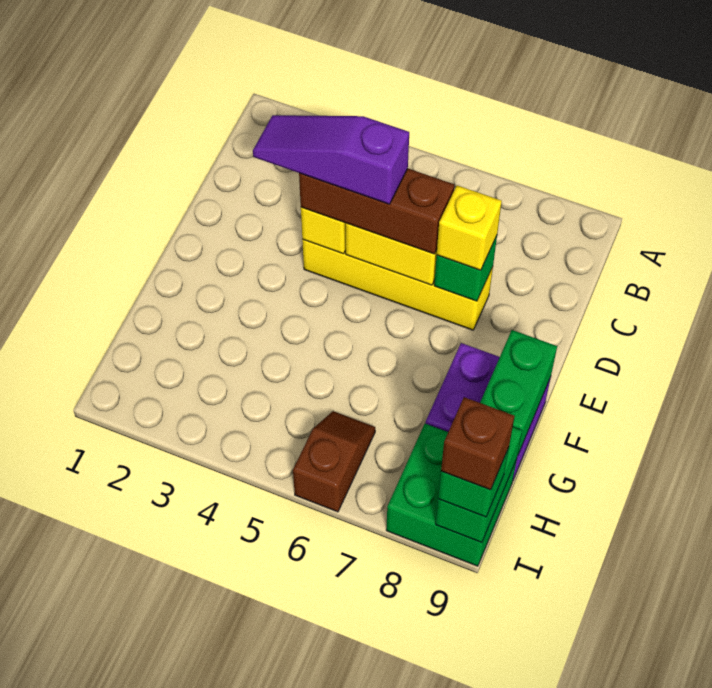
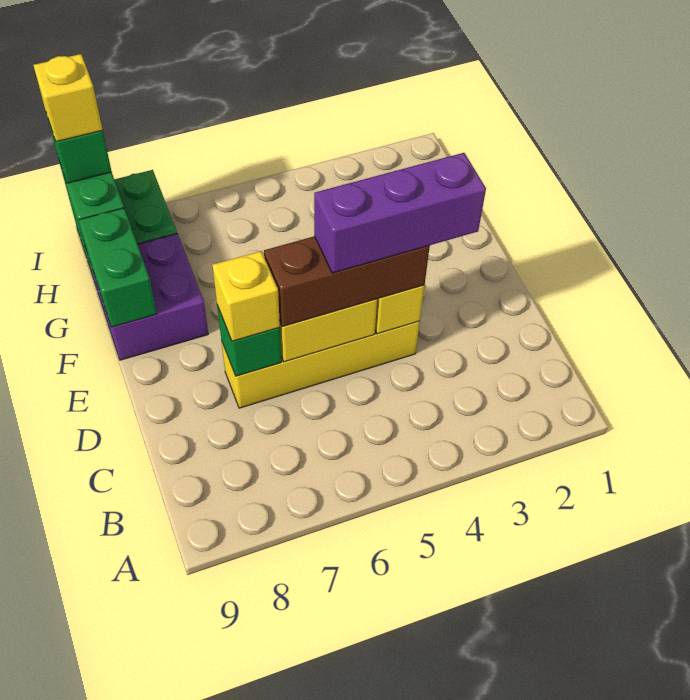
purple slope D3:D5 level 4 top 5 -> purple brick D3:D5 level 4
brown slope H6:I6 level 1 top I -> none
brown brick I9 level 4 -> yellow brick I9 level 4

